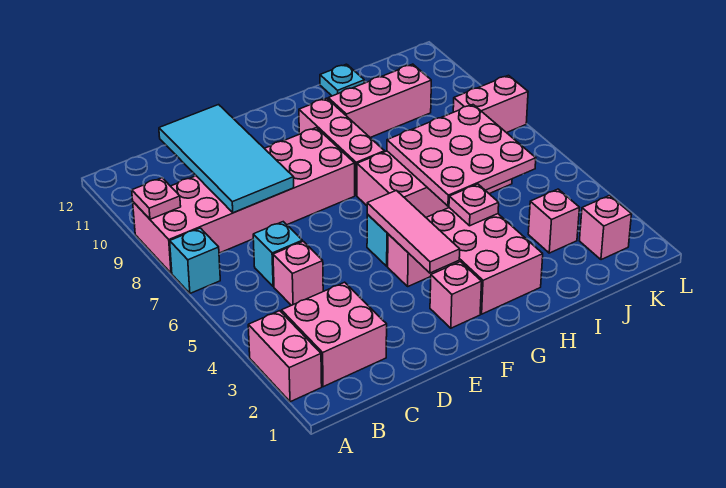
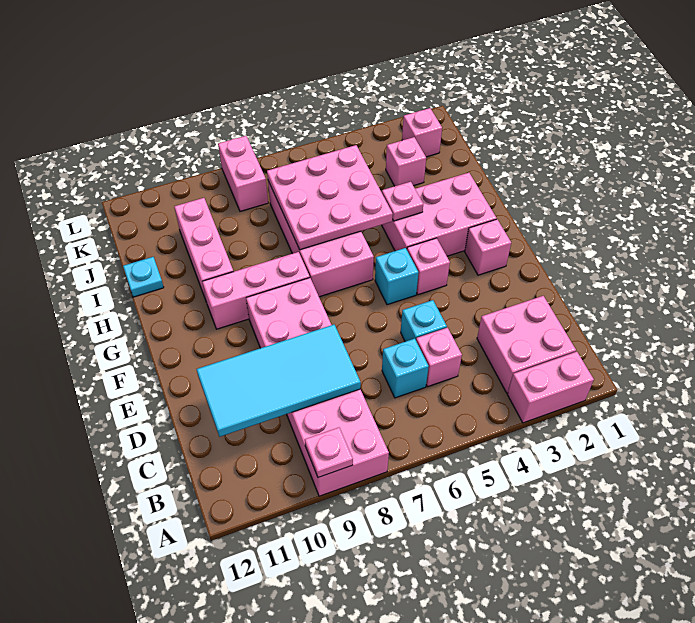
cyan brick A7 level 1 -> cyan brick D5 level 1
pink tile F3:F5 level 2 -> none

